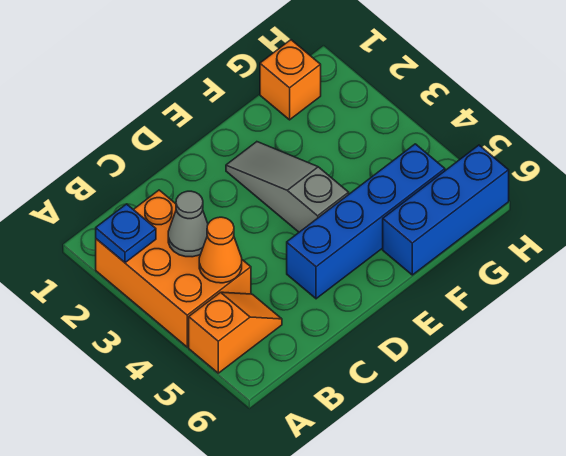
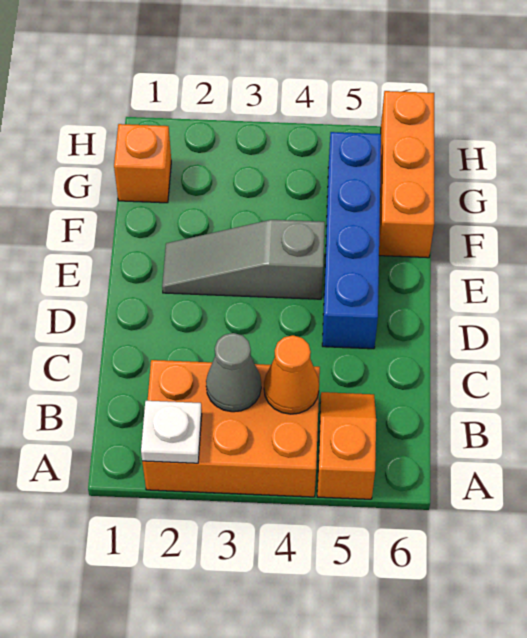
blue plate A2 level 2 -> white plate A2 level 2
blue brick F6:H6 level 1 -> orange brick F6:H6 level 1

